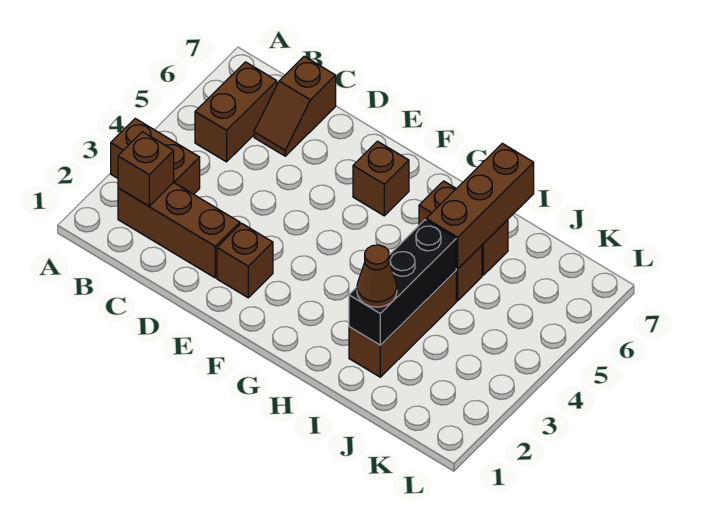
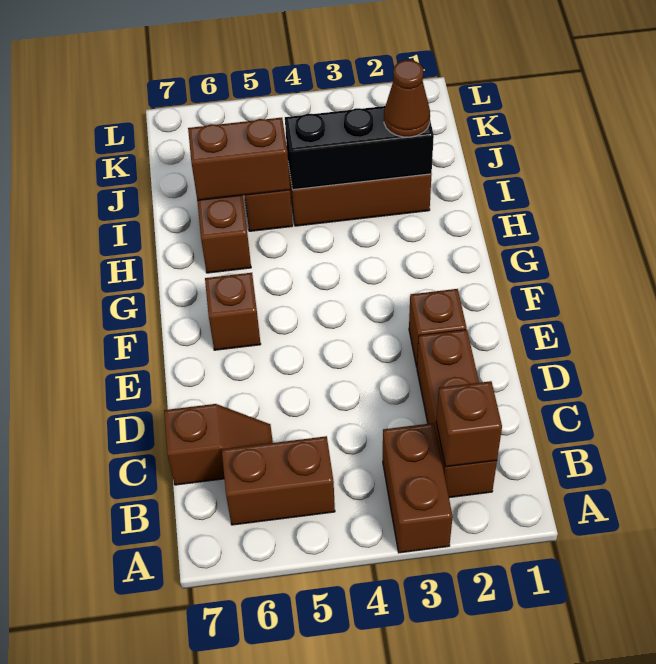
brown brick I5:I7 level 2 -> brown brick I5:I6 level 2

